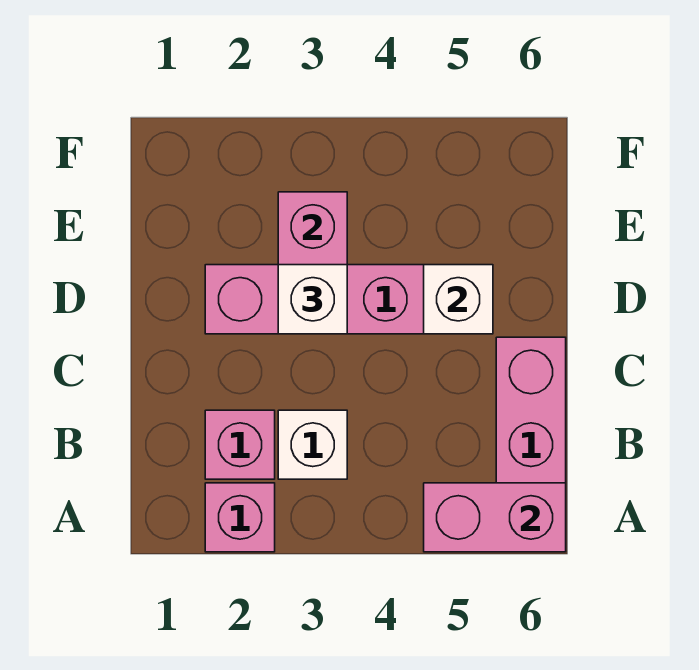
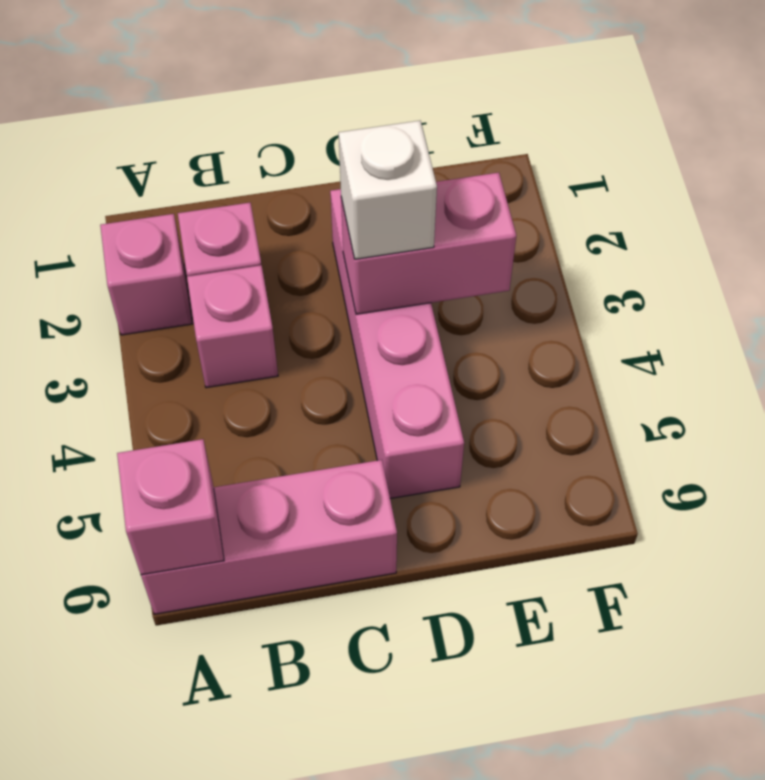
pink brick A5:A6 level 2 -> pink brick A6 level 2
white brick B3 level 1 -> pink brick B3 level 1
white brick D5 level 2 -> none

